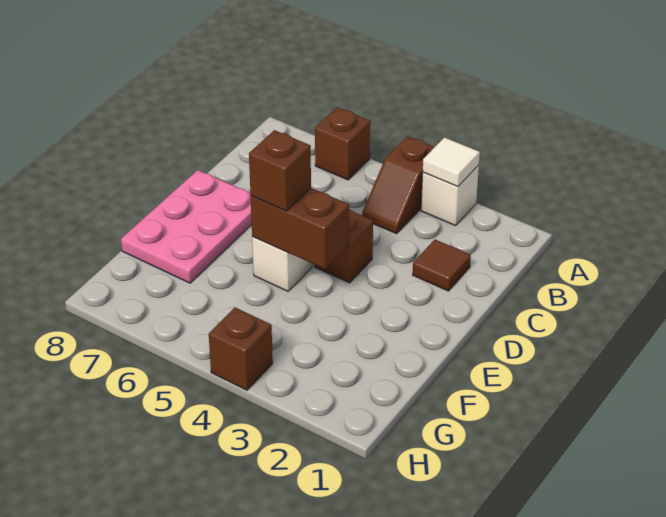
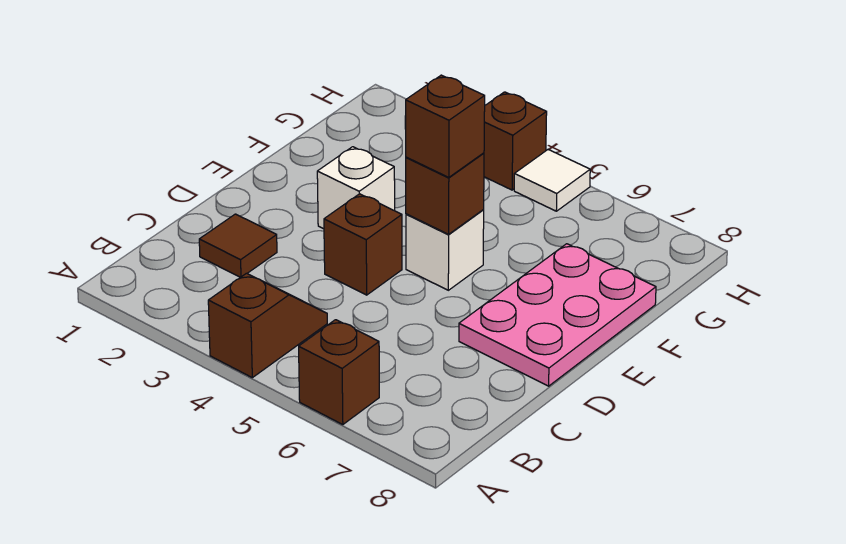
white brick A3 level 1 -> white brick E3 level 1
white tile A3 level 2 -> white tile H5 level 1
brown brick E4:E5 level 2 -> brown brick E5 level 2

